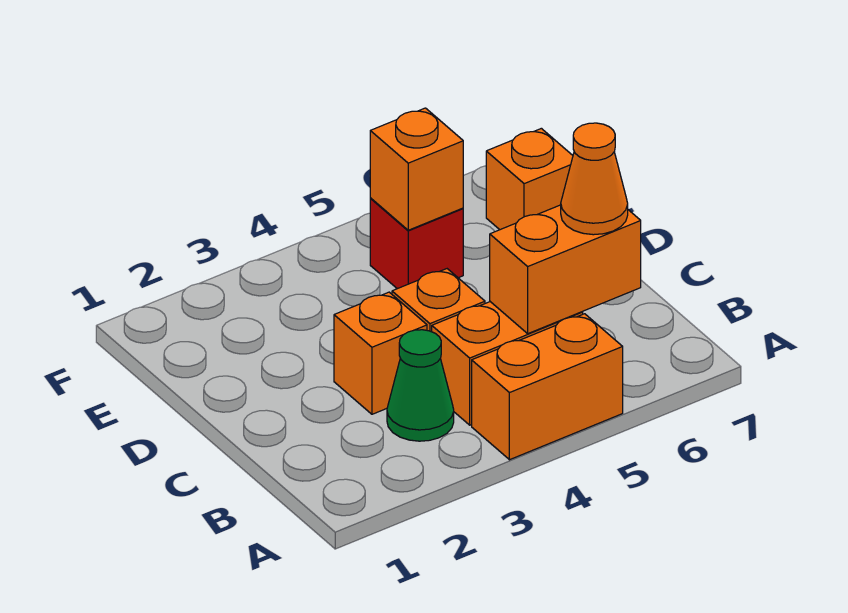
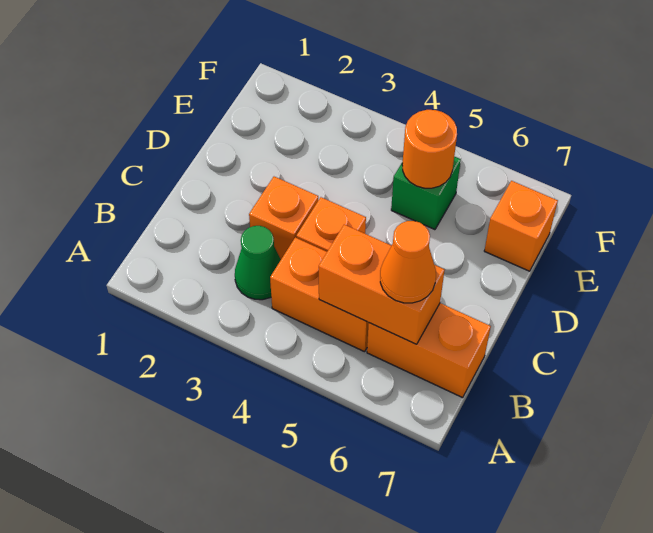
orange brick A4:A5 level 1 -> orange brick B6:B7 level 1
red brick E5 level 1 -> green brick E5 level 1
orange brick E5 level 2 -> orange round brick E5 level 2

